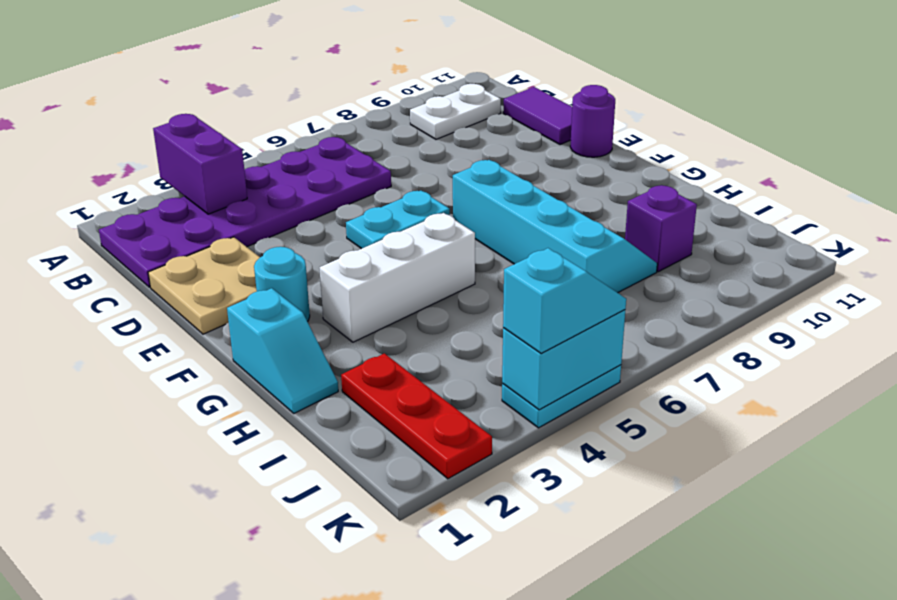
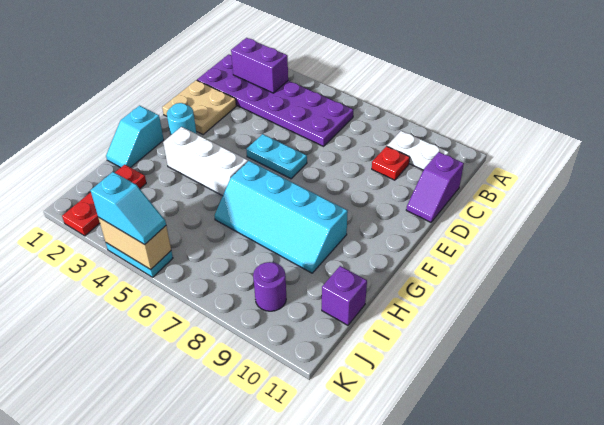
purple brick A3:B3 level 2 -> purple brick B2:B3 level 2
none -> red plate C9 level 1
purple tile C11:D11 level 1 -> purple slope C11:D11 level 1 top C
purple round brick E11 level 1 -> purple round brick J9 level 1
cyan slope F7:I8 level 1 top 7 -> cyan slope G6:H9 level 1 top G
purple brick I9 level 1 -> purple brick I11 level 1
cyan brick K4:K5 level 2 -> tan brick K4:K5 level 2

